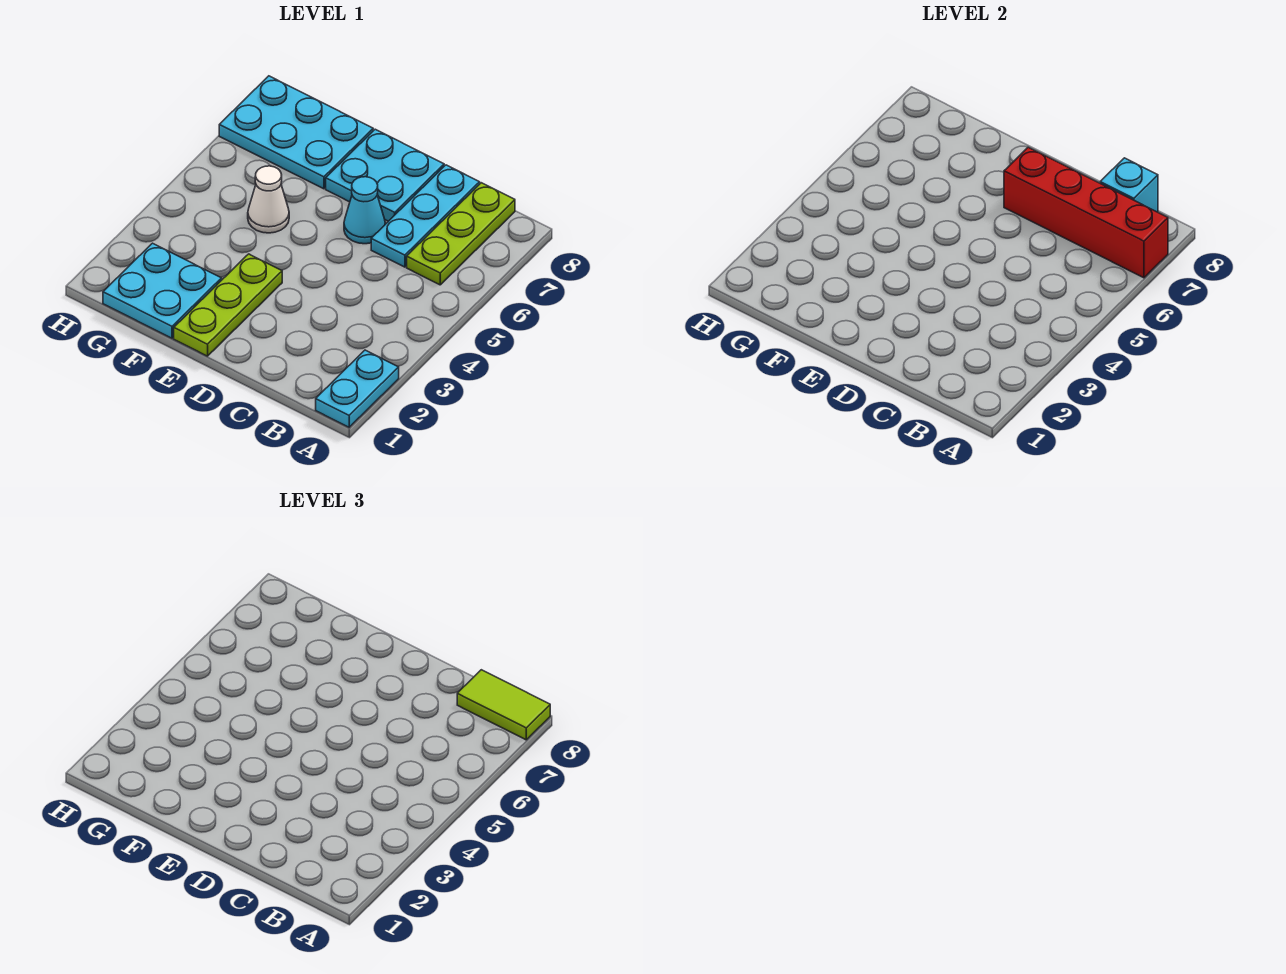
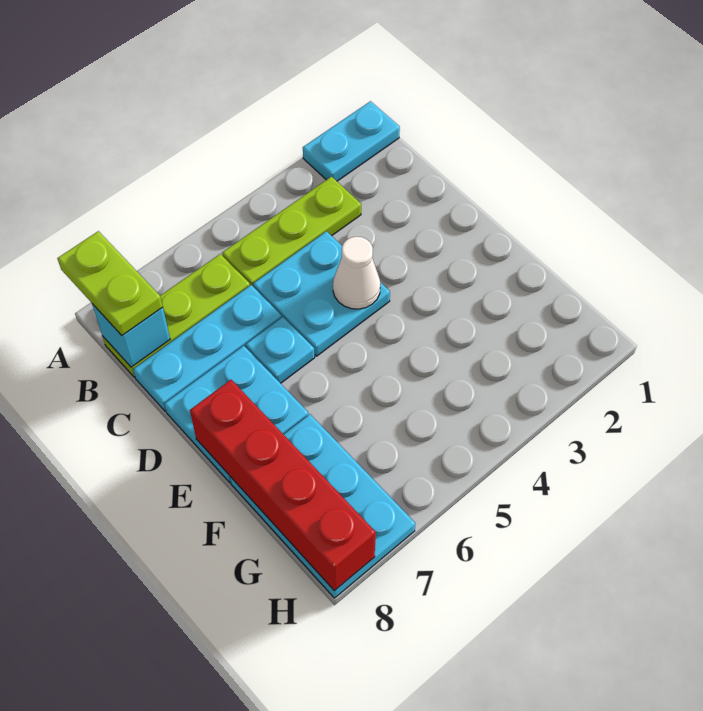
red brick A7:D7 level 2 -> red brick E8:H8 level 2
lime tile A8:B8 level 3 -> lime plate A8:B8 level 3
cyan cone D6 level 1 -> cyan plate D6 level 1
lime plate E1:E3 level 1 -> lime plate B3:B5 level 1
cyan plate F1:G2 level 1 -> cyan plate C4:D5 level 1
white cone F5 level 1 -> white cone D4 level 2

